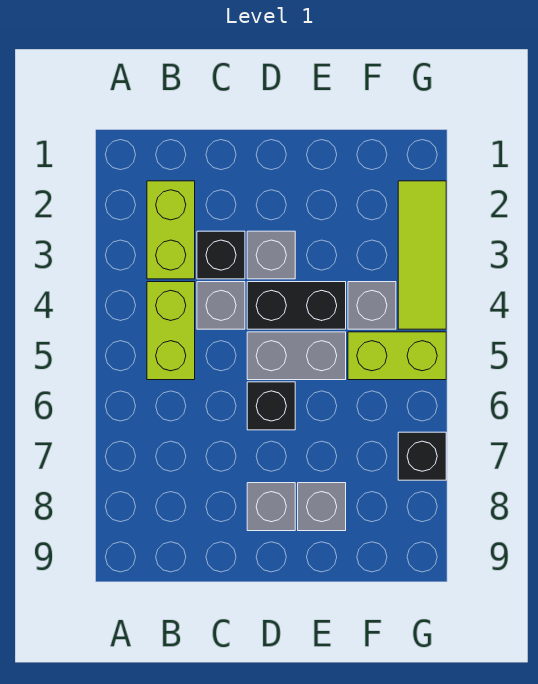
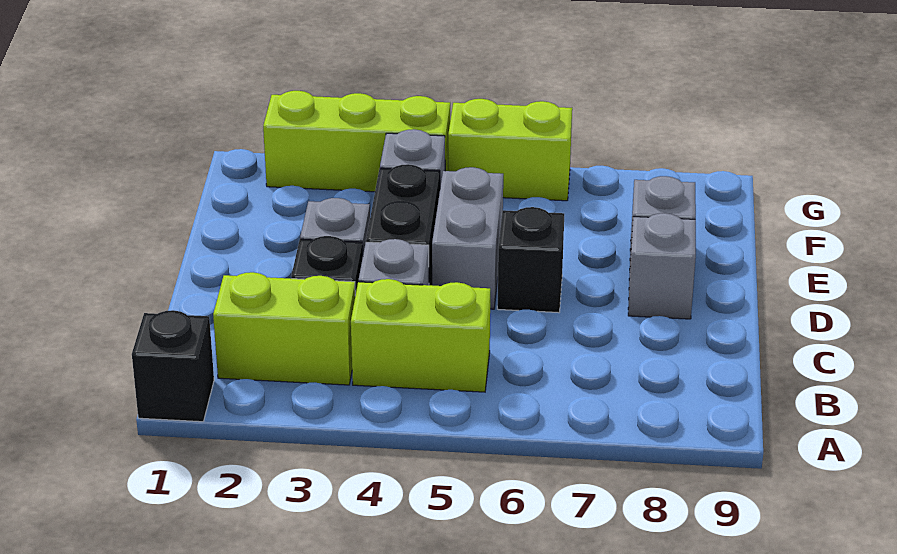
lime brick F5:G5 level 1 -> lime brick G5:G6 level 1
lime tile G2:G4 level 1 -> lime brick G2:G4 level 1
black brick G7 level 1 -> black brick A1 level 1

